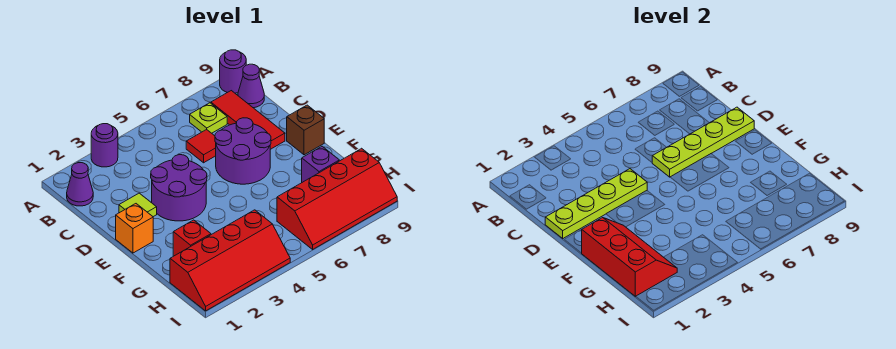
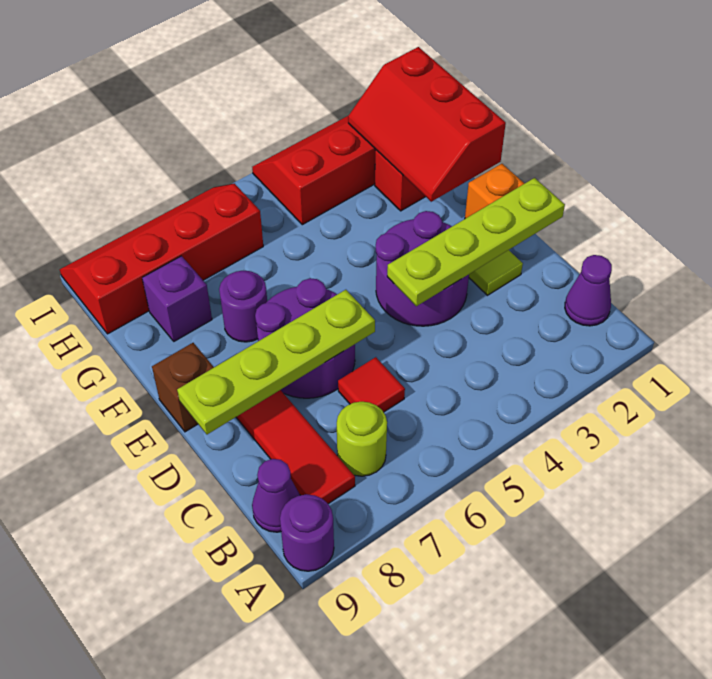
purple round brick A3 level 1 -> purple round brick F7 level 1
lime plate B7 level 1 -> lime round brick B7 level 1

